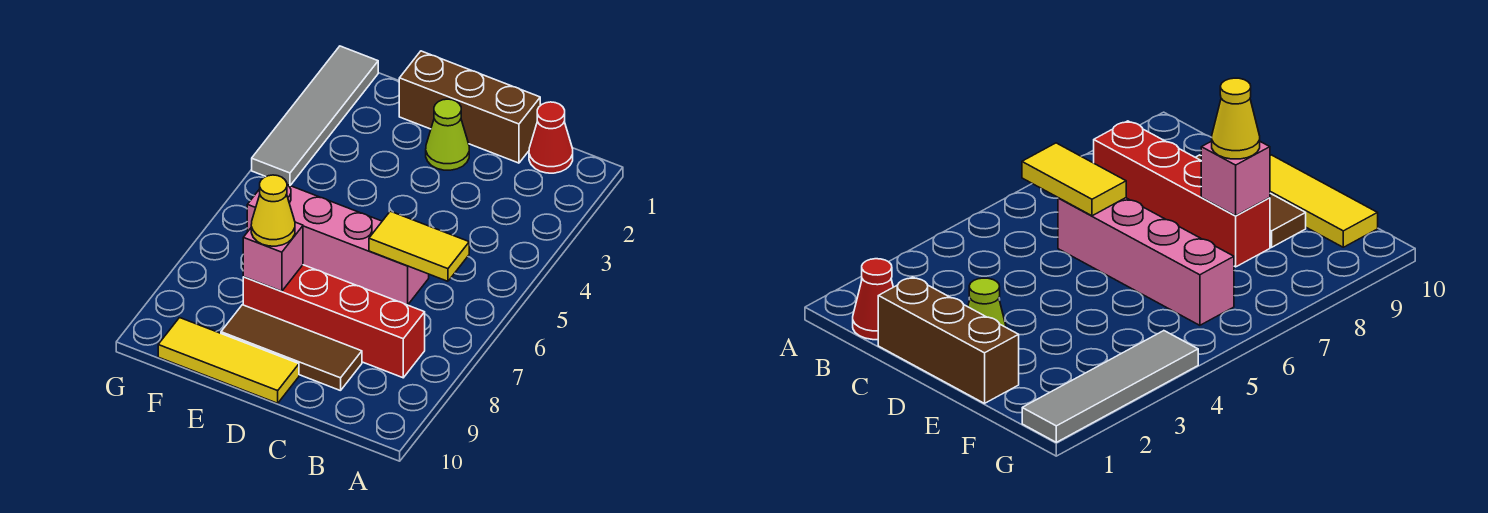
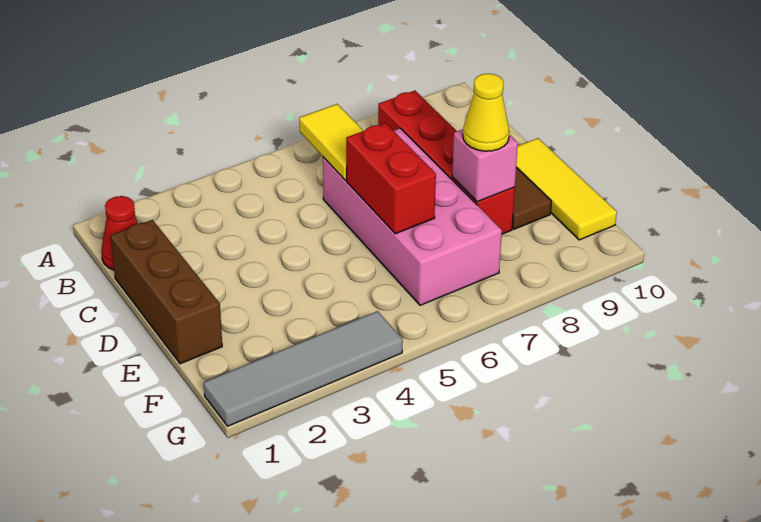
pink brick C6:F6 level 1 -> pink brick C6:F7 level 1
lime cone D2 level 1 -> none
none -> red brick D6:E6 level 2

